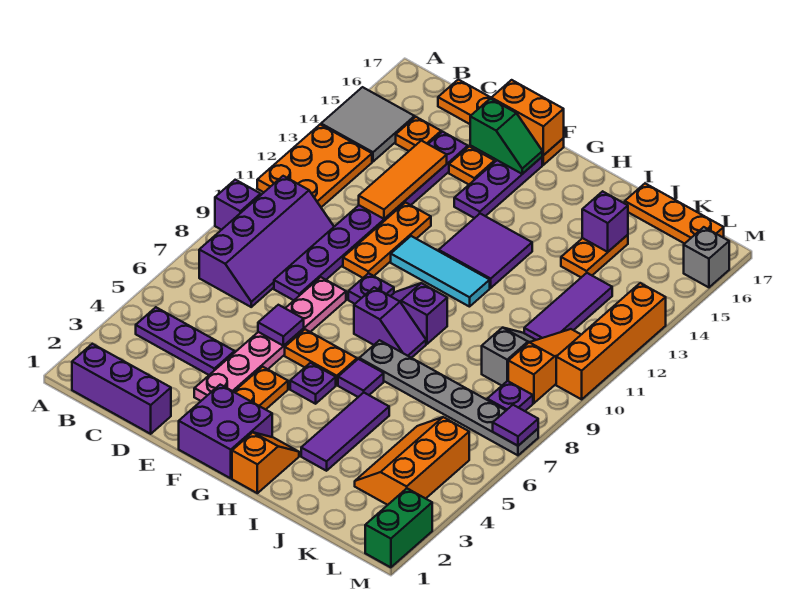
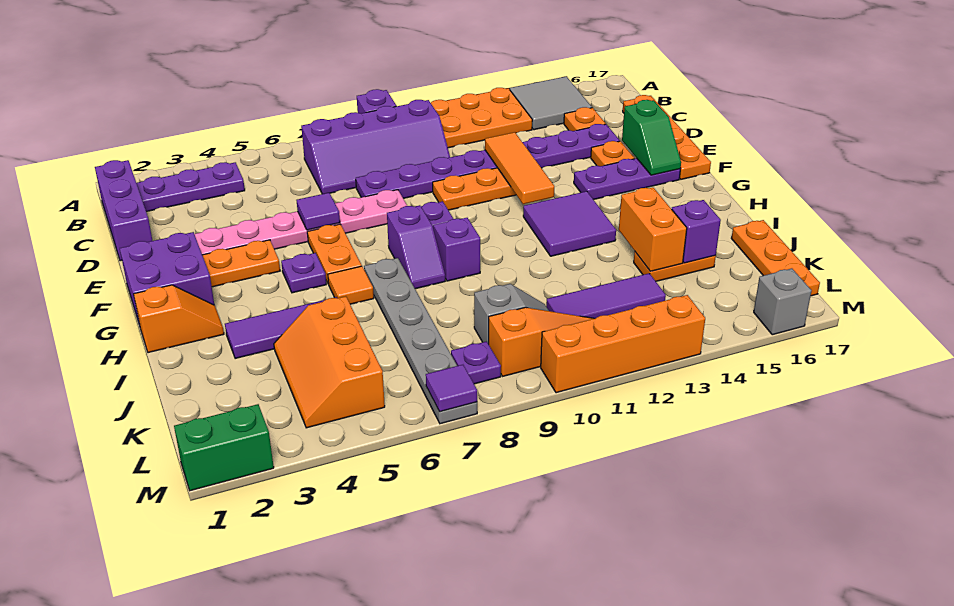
purple plate B4:D4 level 1 -> purple plate B2:B4 level 1
orange tile D12:D14 level 2 -> orange tile D12:F12 level 2
orange brick E17:F17 level 2 -> orange brick I14:J14 level 2
cyan tile F11:H11 level 1 -> none
purple tile H6 level 1 -> orange tile H6 level 1
orange slope K3:L5 level 1 top L -> orange slope J4:L5 level 1 top 5

